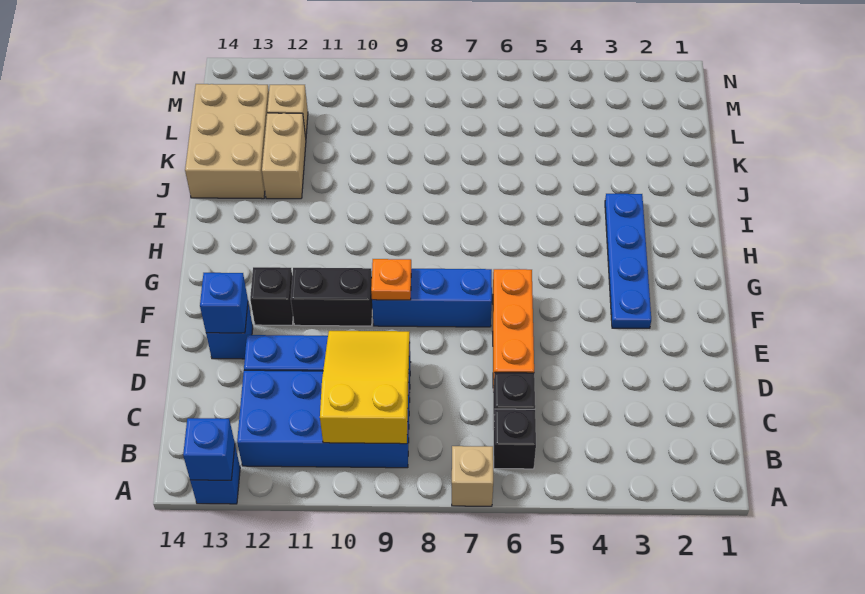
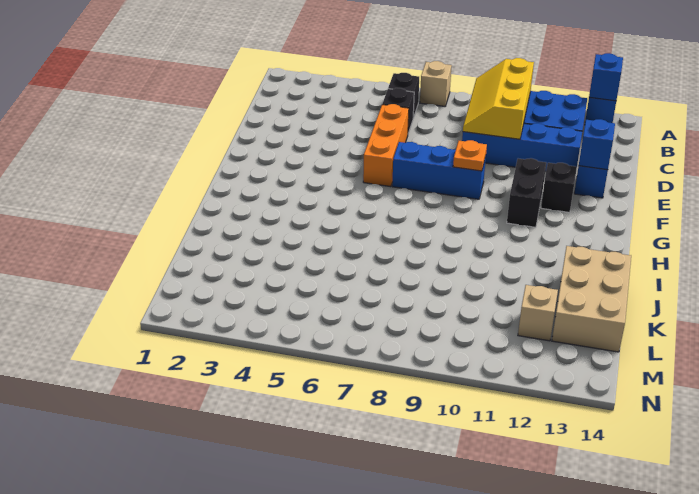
yellow slope B9:D10 level 2 top B -> yellow slope B9:D10 level 2 top 10
blue plate F3:I3 level 1 -> none
black brick F10:F11 level 1 -> black brick F11:G11 level 1
tan brick J12:K12 level 1 -> none

